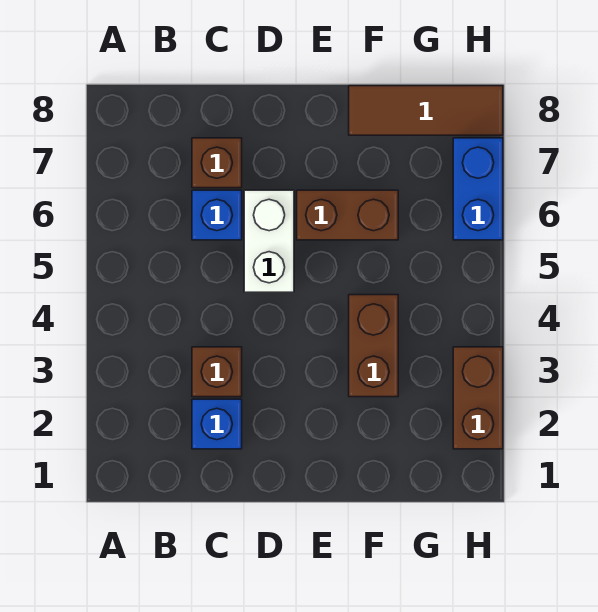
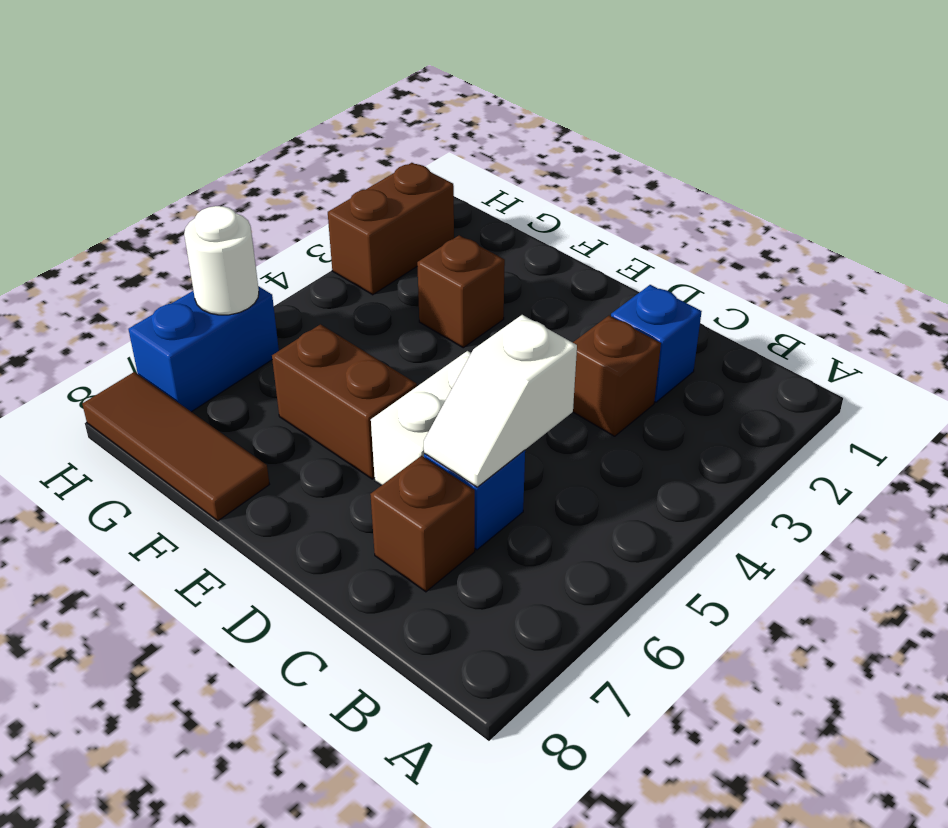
none -> white slope C5:C6 level 2 top 5
brown brick F3:F4 level 1 -> brown brick F3 level 1
none -> white round brick H6 level 2

